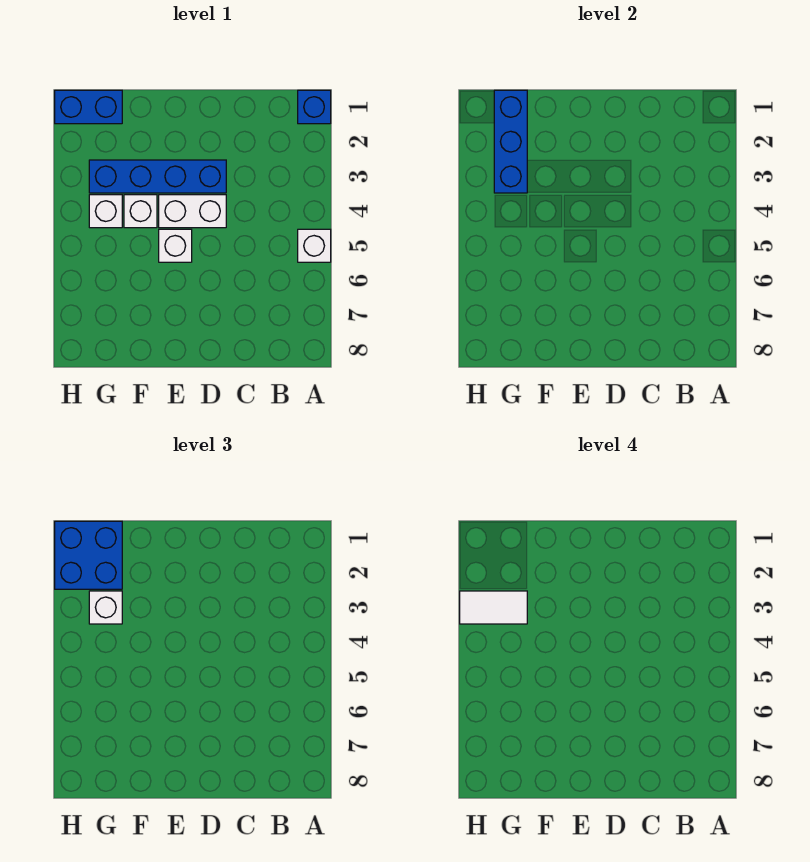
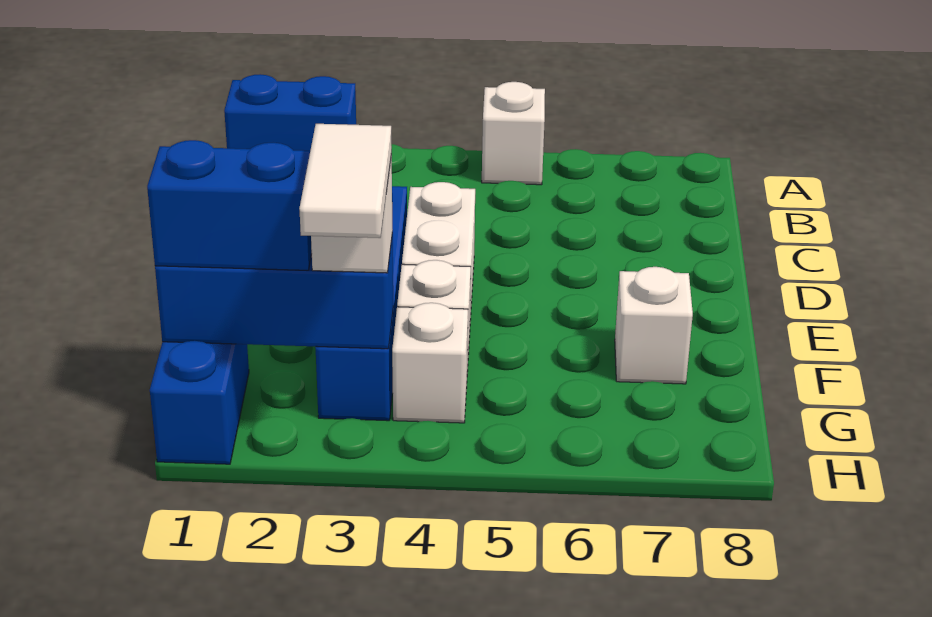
blue brick A1 level 1 -> blue brick A1:A2 level 1
white brick E5 level 1 -> white brick F7 level 1
blue brick G1:H2 level 3 -> blue brick G1:G2 level 3

